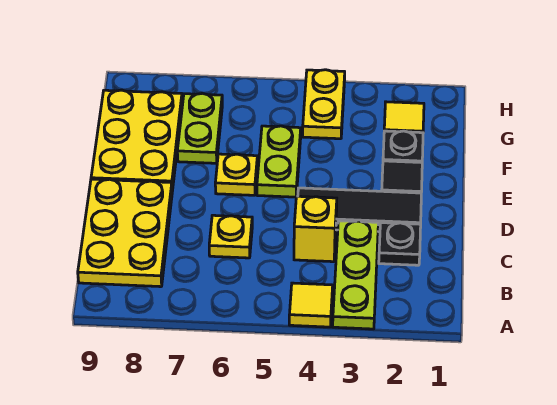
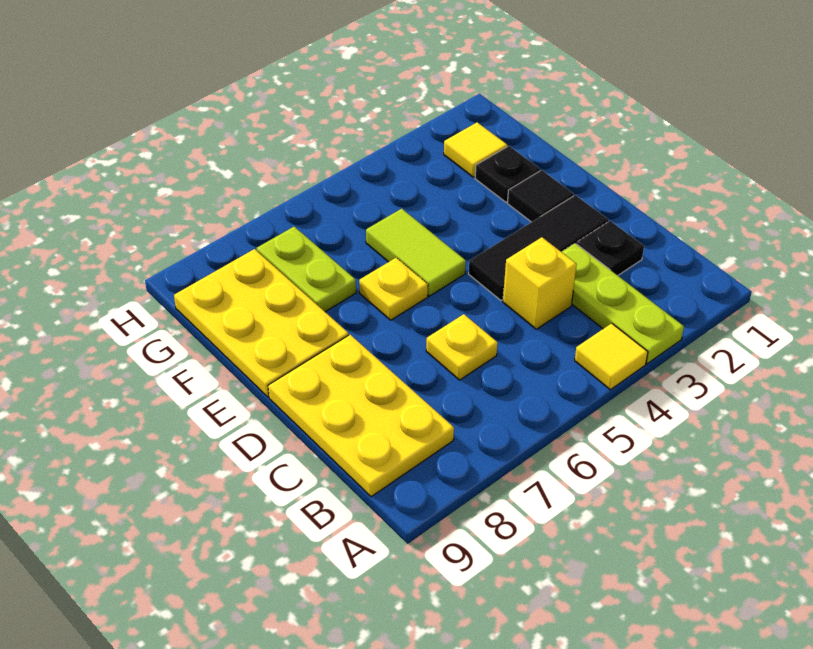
lime plate E5:F5 level 1 -> lime tile E5:F5 level 1
yellow plate G4:H4 level 1 -> none

